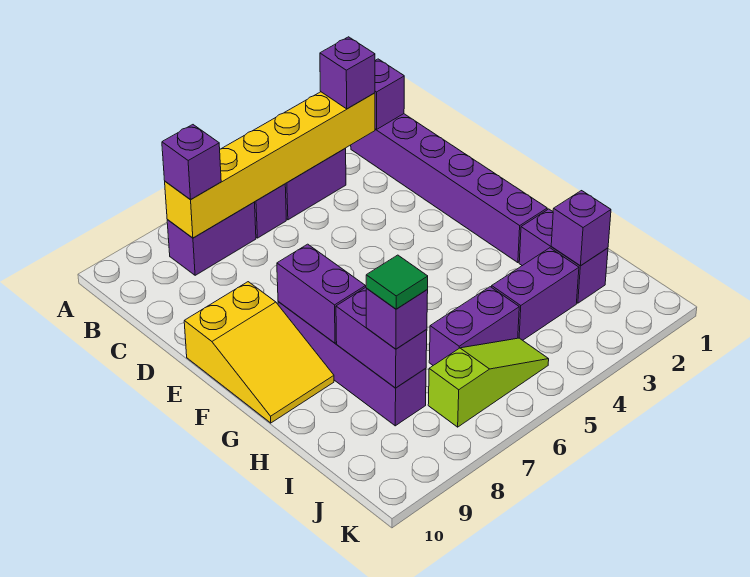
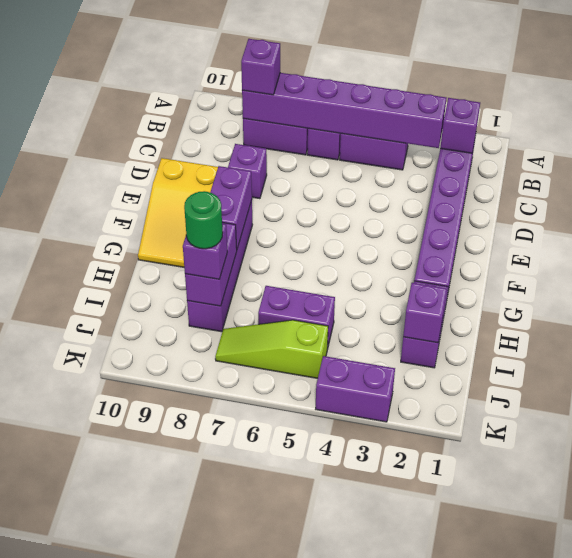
yellow brick B3:B8 level 2 -> purple brick B3:B8 level 2
purple brick B3 level 3 -> purple brick D8 level 1
purple brick I3:I4 level 1 -> purple brick K3:K4 level 1
green tile I8 level 4 -> green round brick I8 level 4
lime slope J5:J7 level 1 top 7 -> lime slope J5:J7 level 1 top 5

